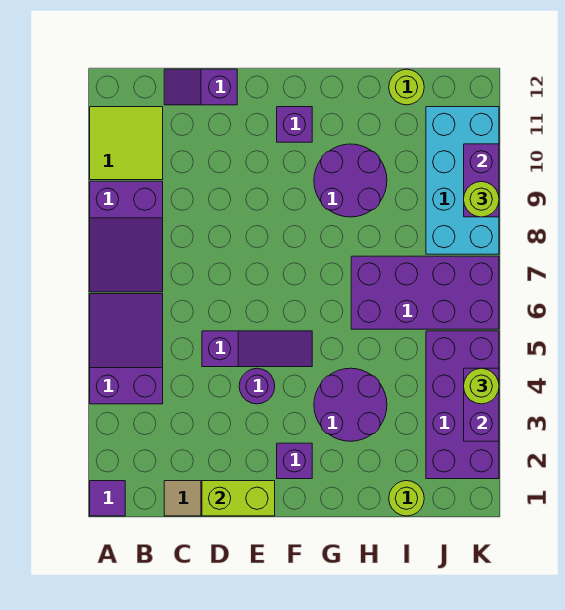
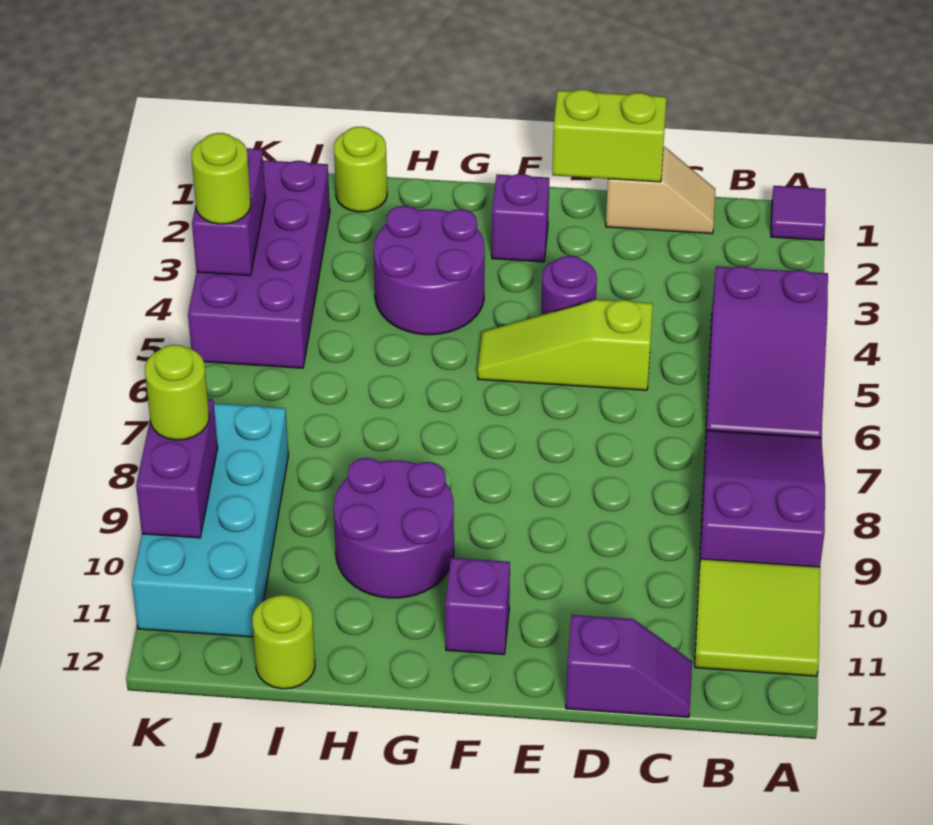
purple slope D5:F5 level 1 top D -> lime slope D5:F5 level 1 top D
purple brick H6:K7 level 1 -> none

